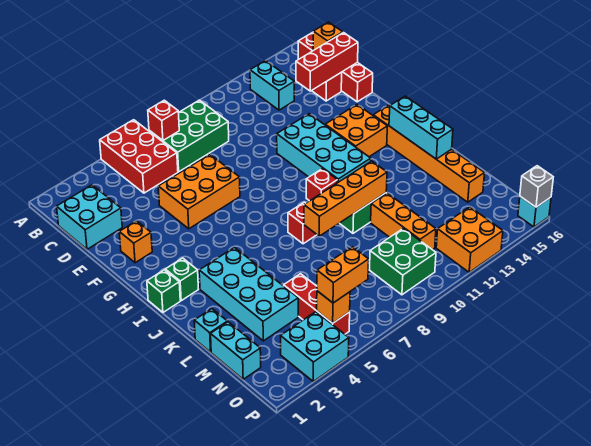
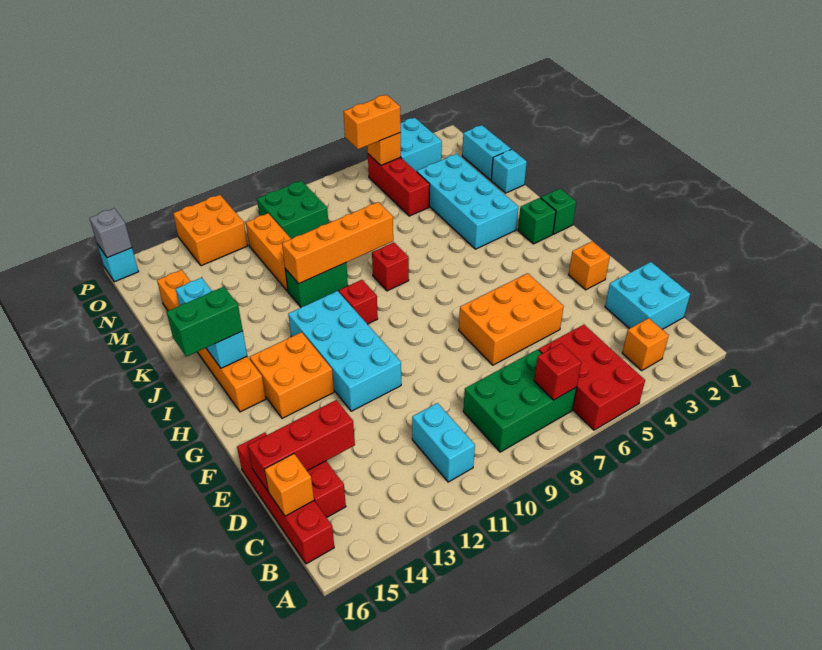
none -> orange brick B3 level 1
cyan brick B13:C13 level 1 -> cyan brick B11:C11 level 1
none -> green brick I15:I16 level 3

